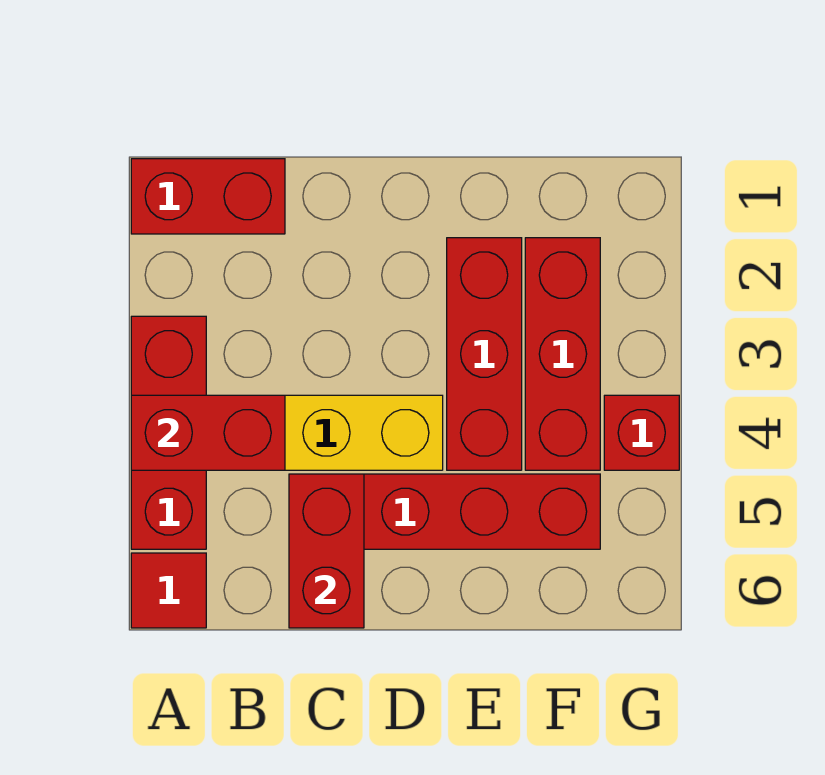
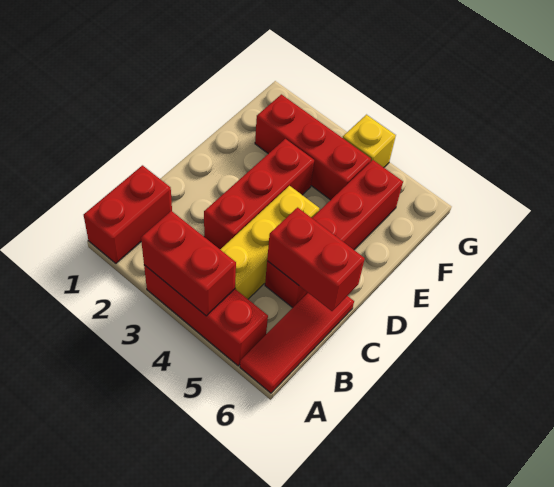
red brick A4:B4 level 2 -> red brick A3:A4 level 2
red tile A6 level 1 -> red tile A6:C6 level 1
red brick E2:E4 level 1 -> red brick C3:E3 level 1
red brick G4 level 1 -> yellow brick G4 level 1

